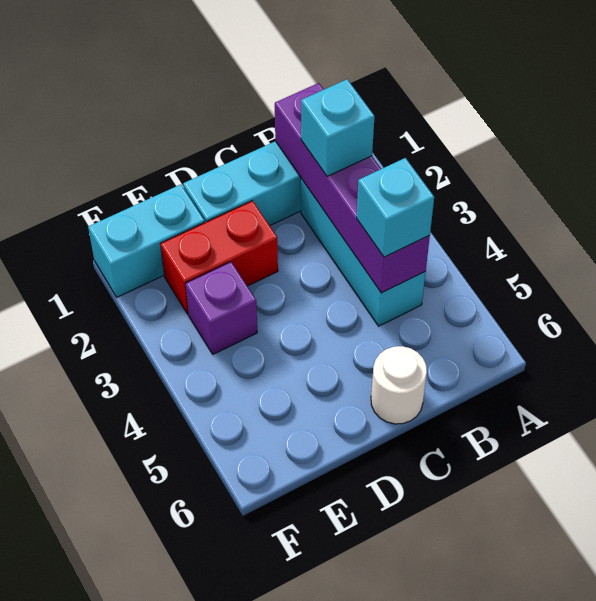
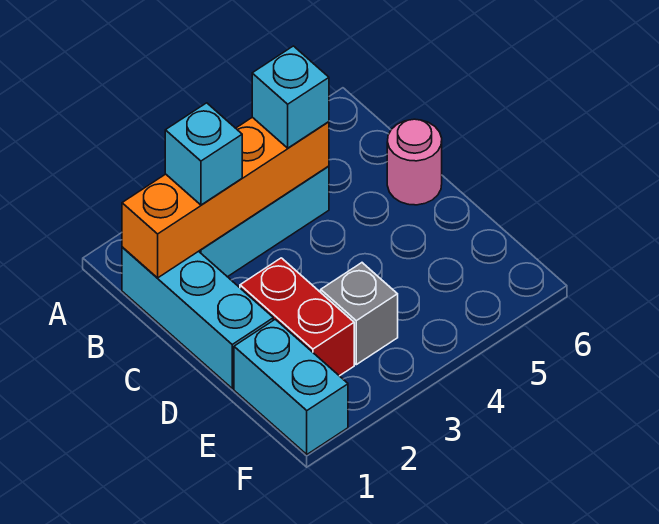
purple brick B1:B4 level 2 -> orange brick B1:B4 level 2
white round brick C6 level 1 -> pink round brick C6 level 1
purple brick E3 level 1 -> grey brick E3 level 1

